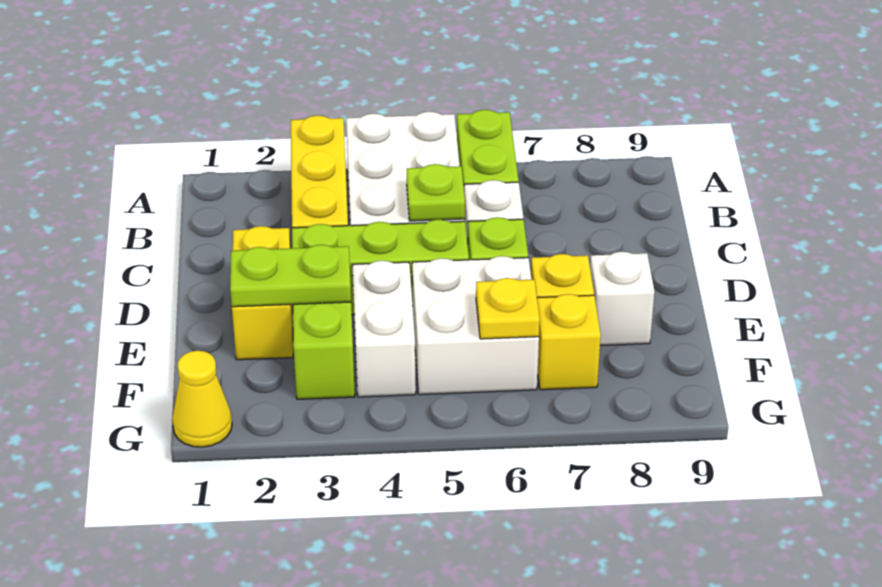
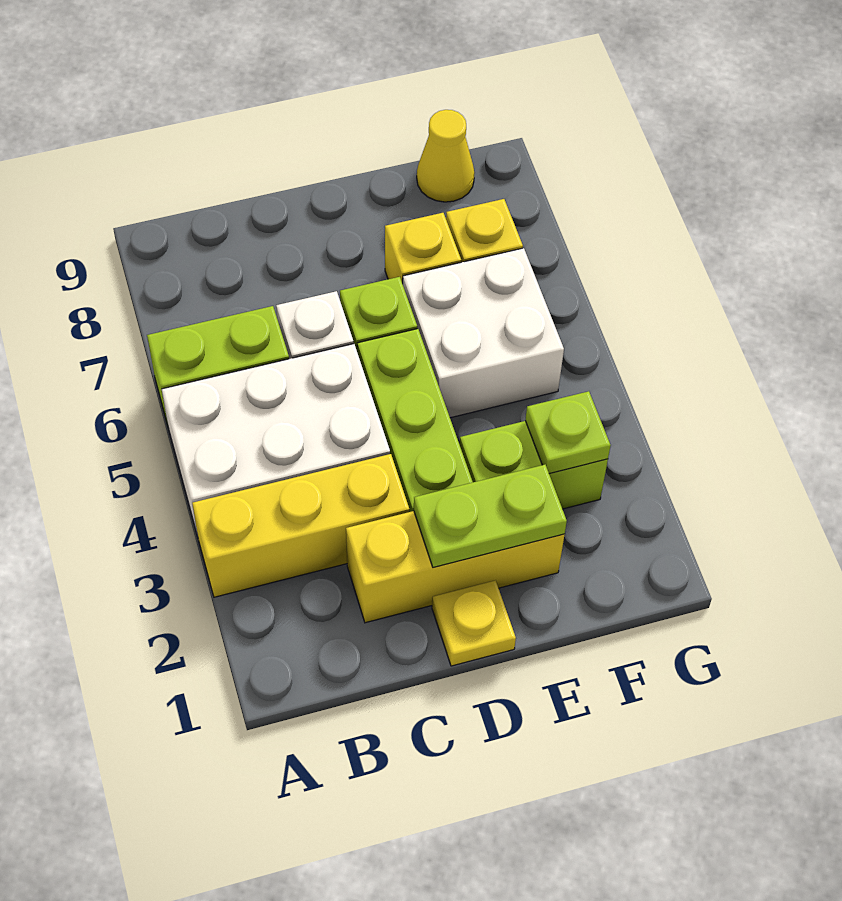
lime plate C5 level 2 -> lime plate F3 level 2
yellow brick D2:E2 level 1 -> yellow brick C2:E2 level 1
lime plate E2:E3 level 2 -> lime plate D2:E2 level 2
white brick E4:F4 level 1 -> none
white brick E8 level 1 -> none
yellow plate F6 level 2 -> yellow plate D1 level 1
yellow cone G1 level 1 -> yellow cone F9 level 1

